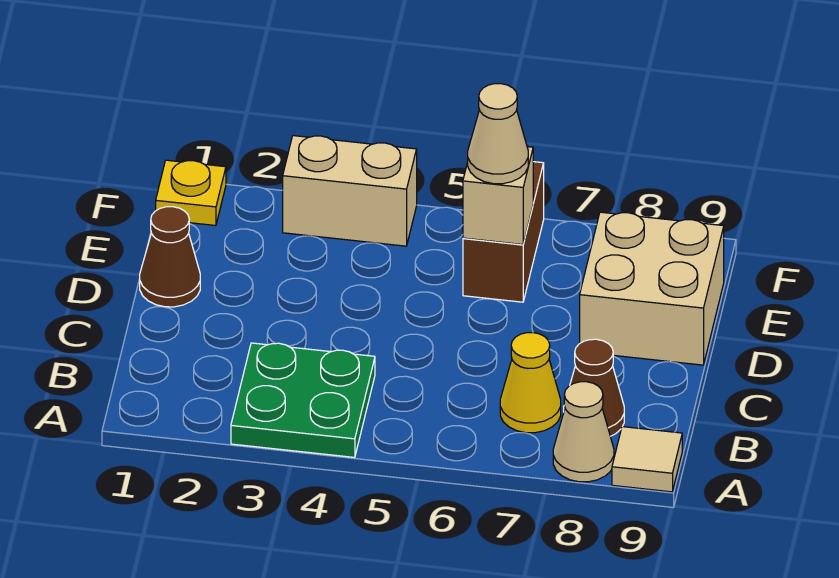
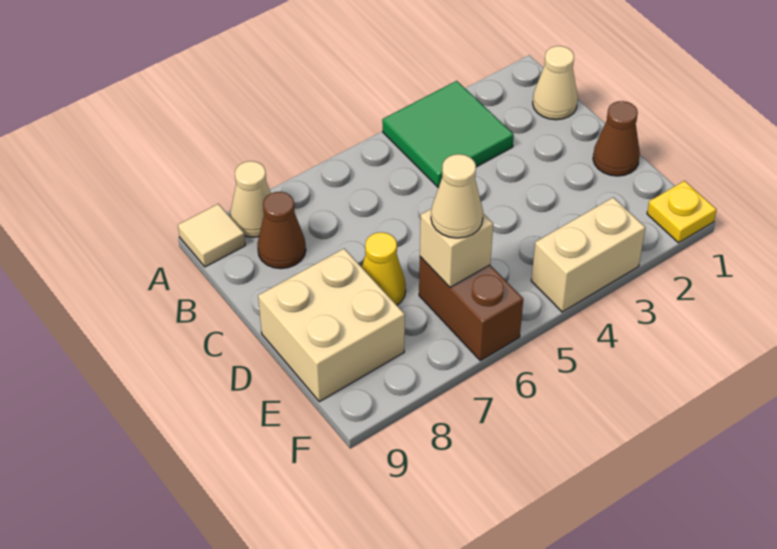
green plate A3:B4 level 1 -> green tile A3:B4 level 1
none -> tan cone B1 level 1
yellow cone B7 level 1 -> yellow cone D7 level 1

